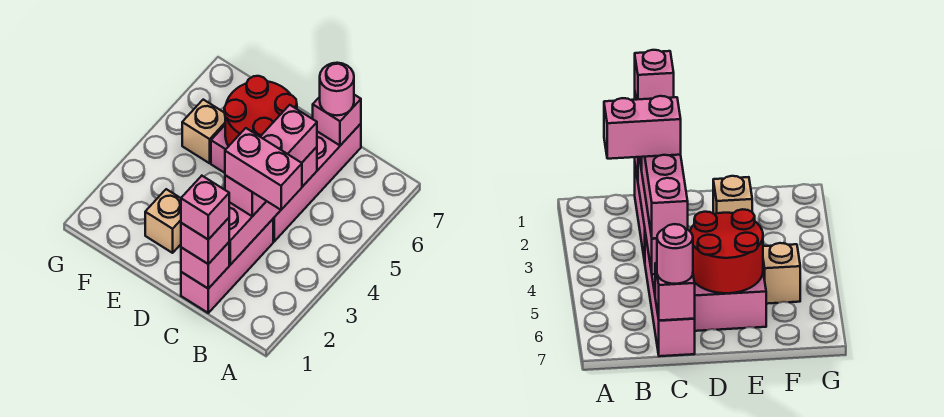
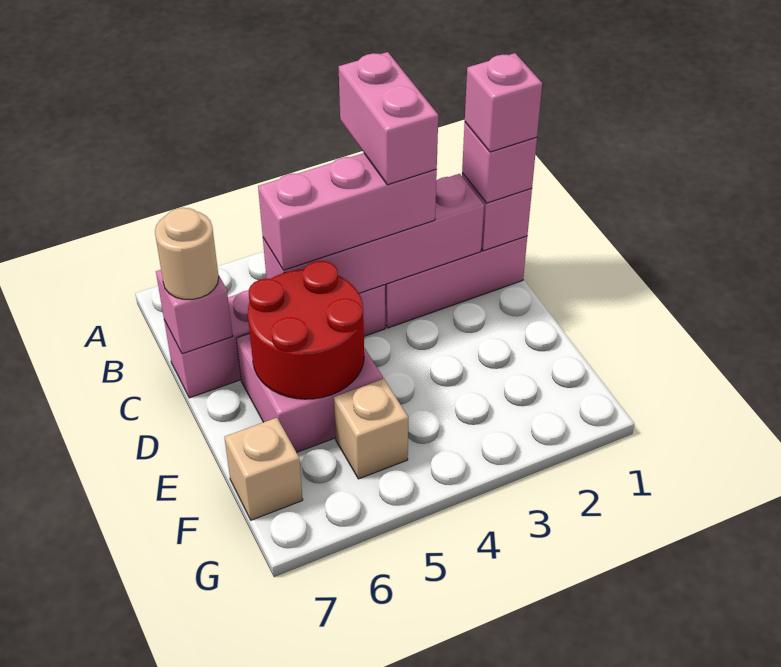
pink round brick C7 level 3 -> tan round brick C7 level 3
tan brick E2 level 1 -> tan brick F7 level 1

